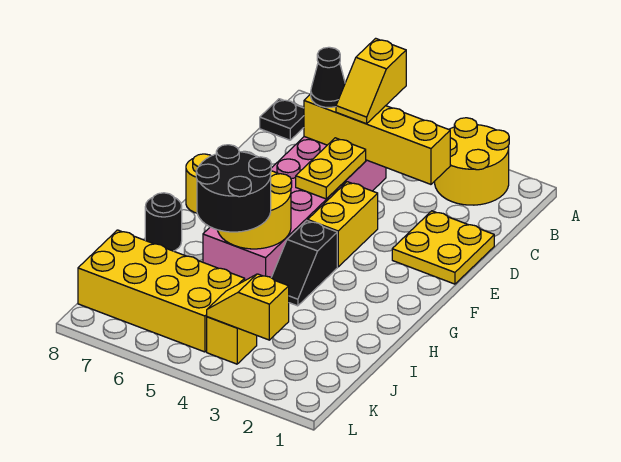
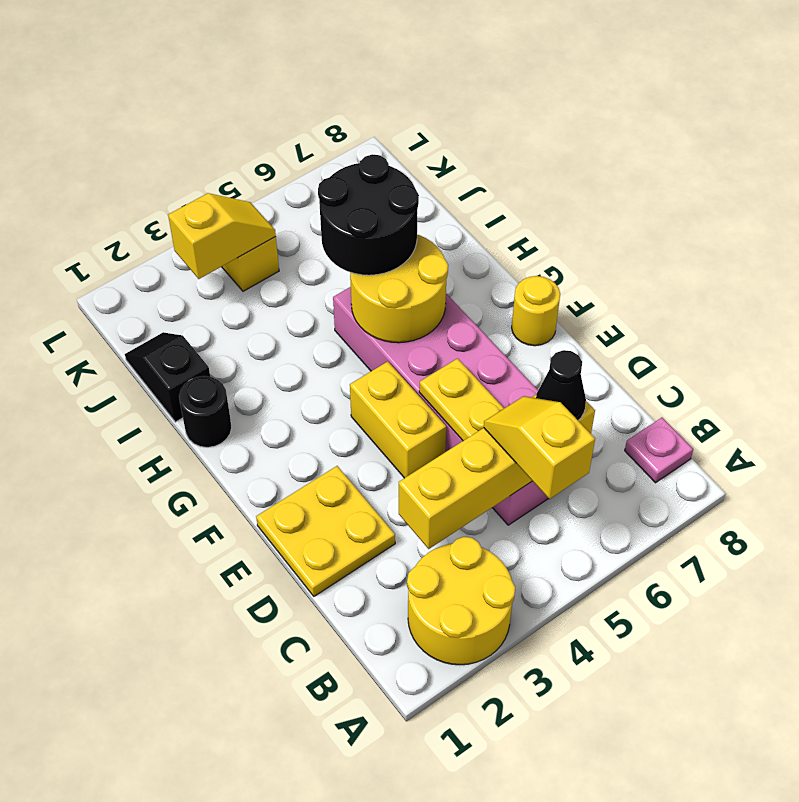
black plate B8 level 1 -> pink plate B8 level 1
black slope G4:H4 level 1 top G -> black slope I1:J1 level 1 top I
black round brick H8 level 1 -> black round brick H1 level 1
yellow brick J5:K8 level 1 -> none

